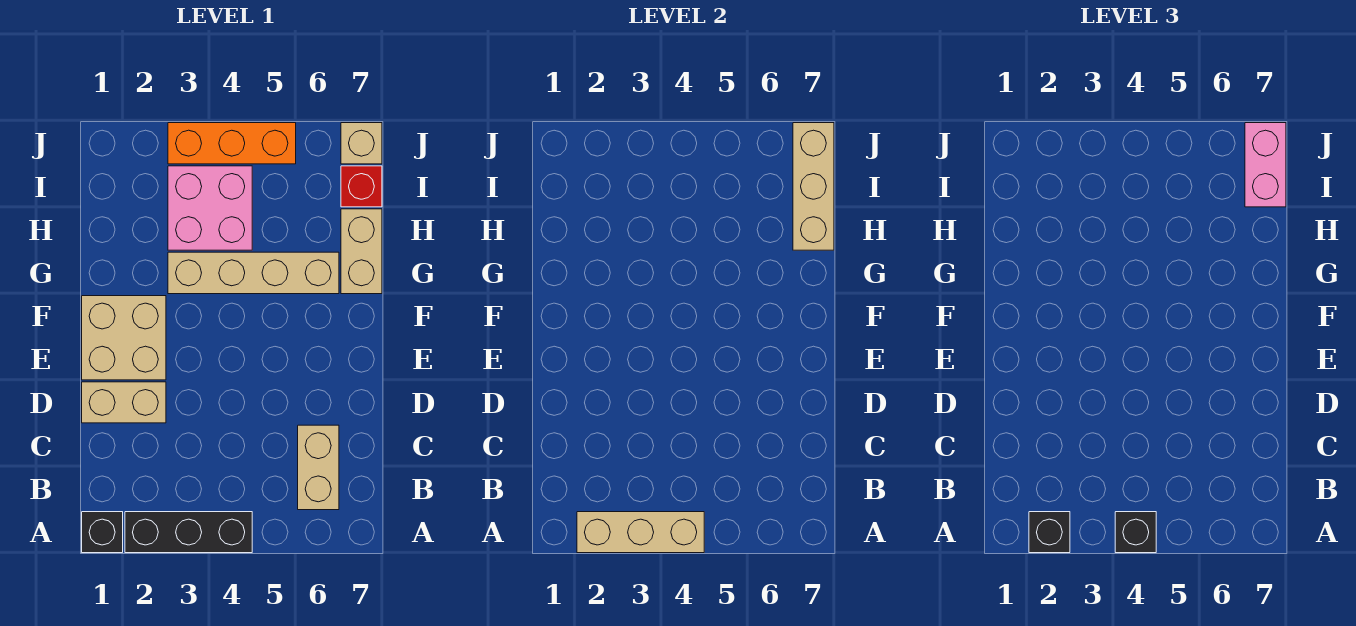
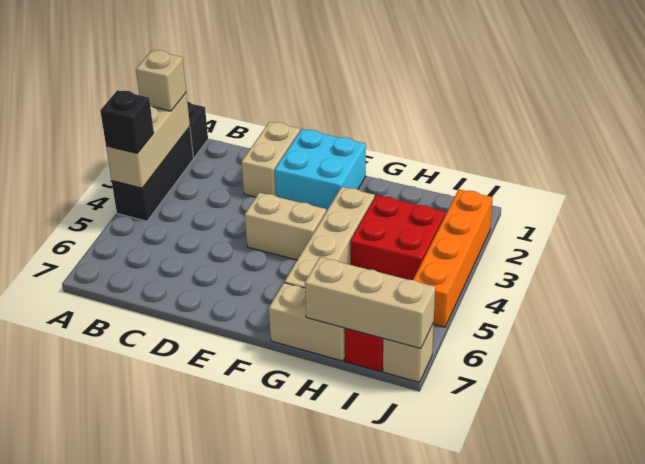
black brick A2 level 3 -> tan brick A2 level 3
tan brick B6:C6 level 1 -> tan brick E4:F4 level 1
tan brick E1:F2 level 1 -> cyan brick E1:F2 level 1
pink brick H3:I4 level 1 -> red brick H3:I4 level 1
pink brick I7:J7 level 3 -> none
orange brick J3:J5 level 1 -> orange brick J2:J5 level 1

